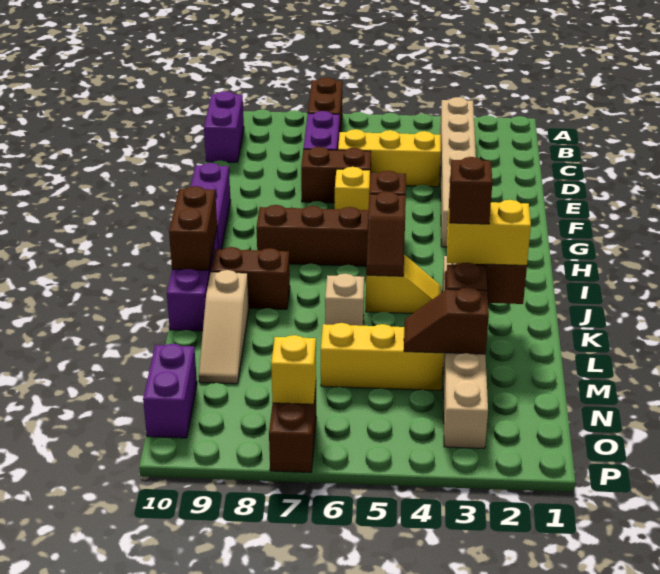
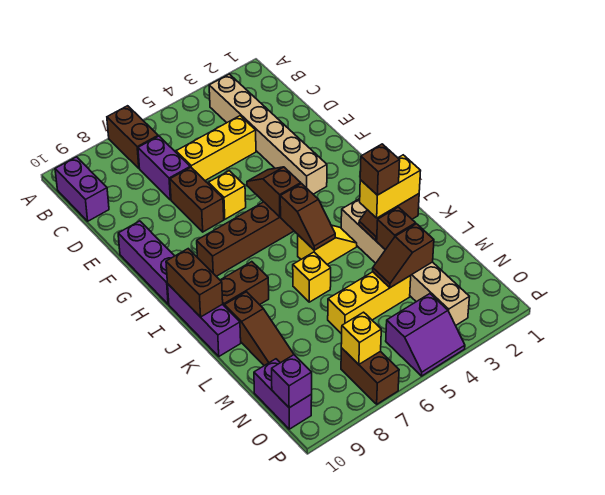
brown brick E6:E7 level 1 -> brown brick E7:F7 level 1
tan brick K6 level 1 -> yellow brick K6 level 1
tan slope K9:M9 level 1 top K -> brown slope K9:M9 level 1 top K
none -> purple slope O4:P5 level 1 top O
none -> purple brick O10 level 2

